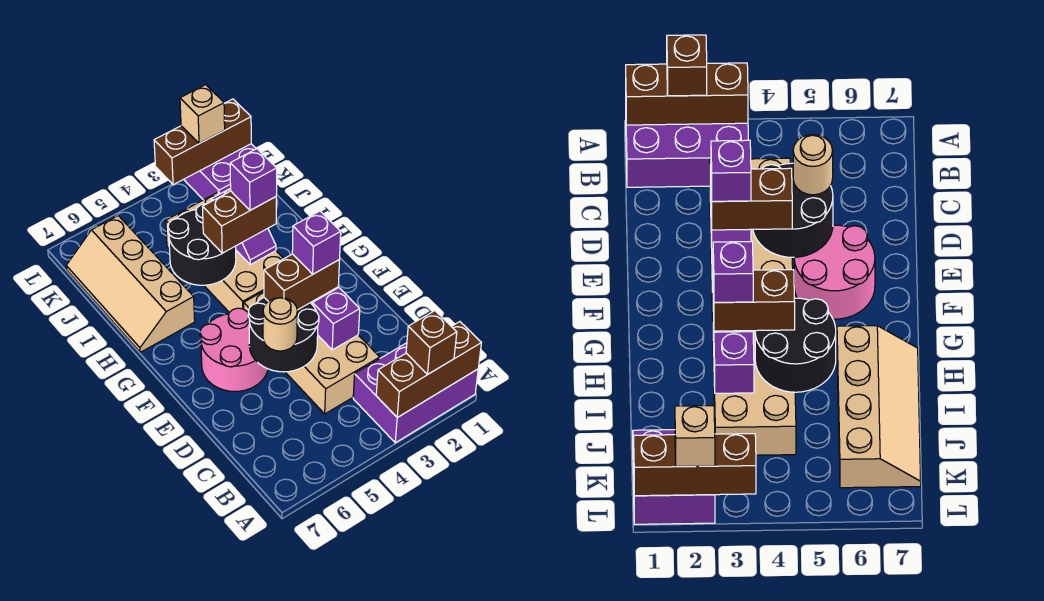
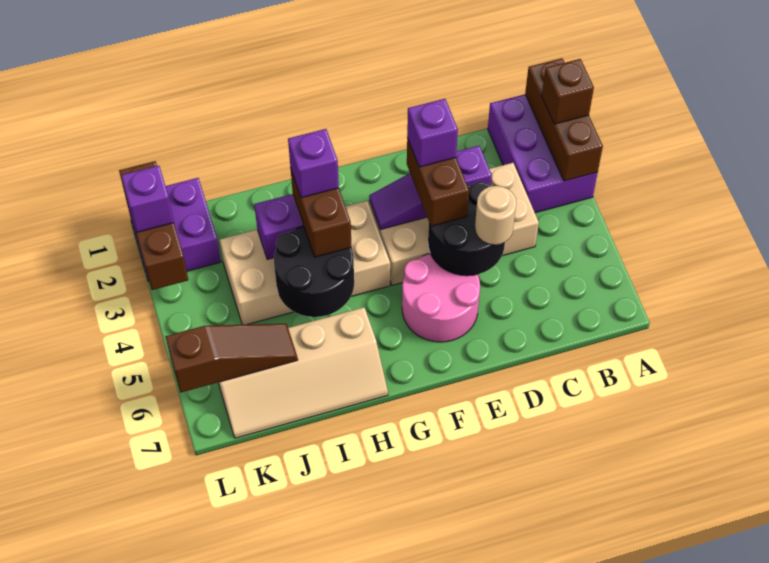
none -> brown slope J6:L6 level 2 top L
tan brick L2 level 3 -> purple brick L2 level 3

